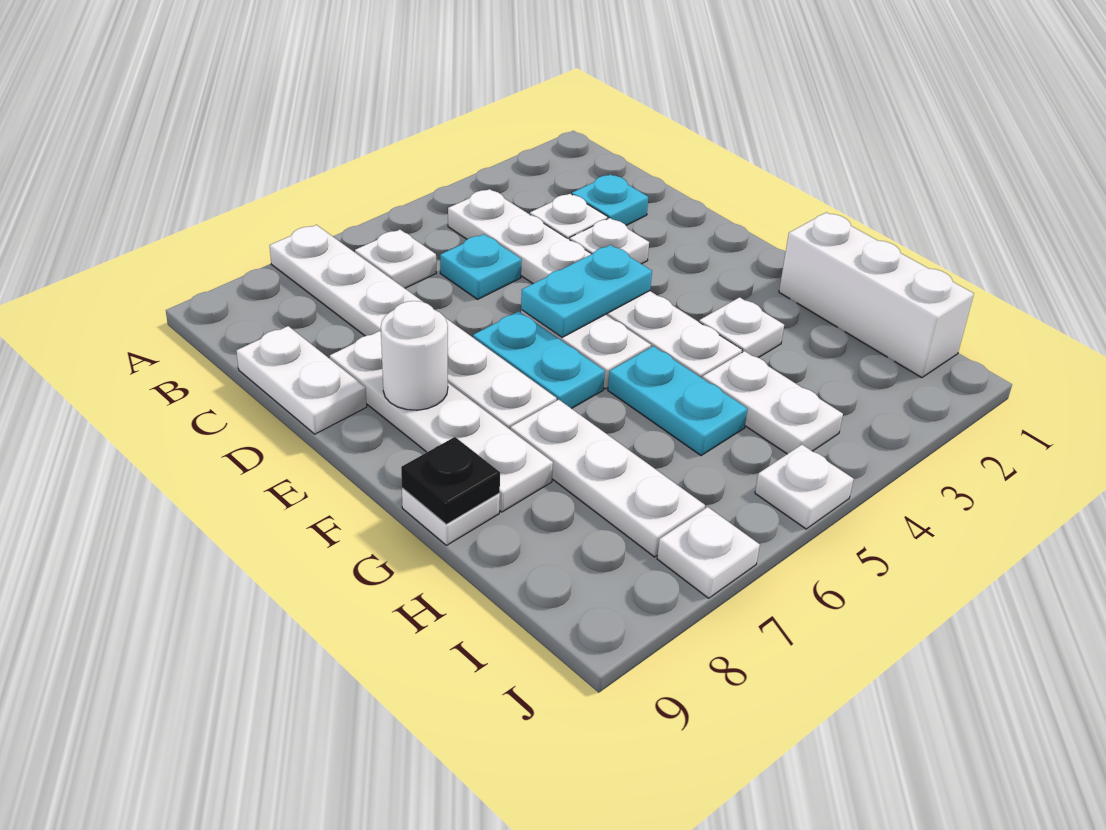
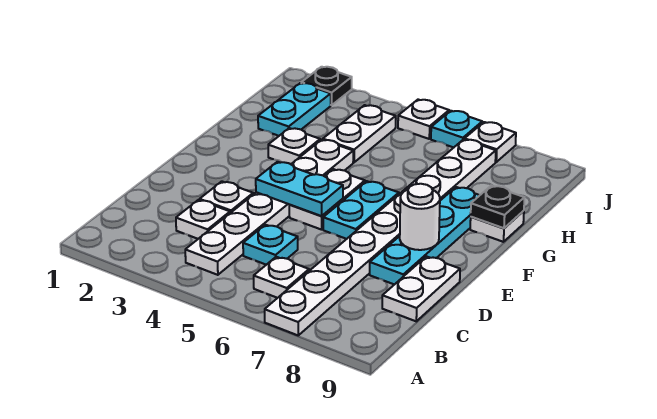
cyan plate C2 level 1 -> cyan plate J6 level 1
white plate D8:G8 level 1 -> cyan plate D8:G8 level 1
white brick G1:I1 level 1 -> none
cyan plate G5:H5 level 1 -> cyan plate H2:I2 level 1
none -> black plate J2 level 1

